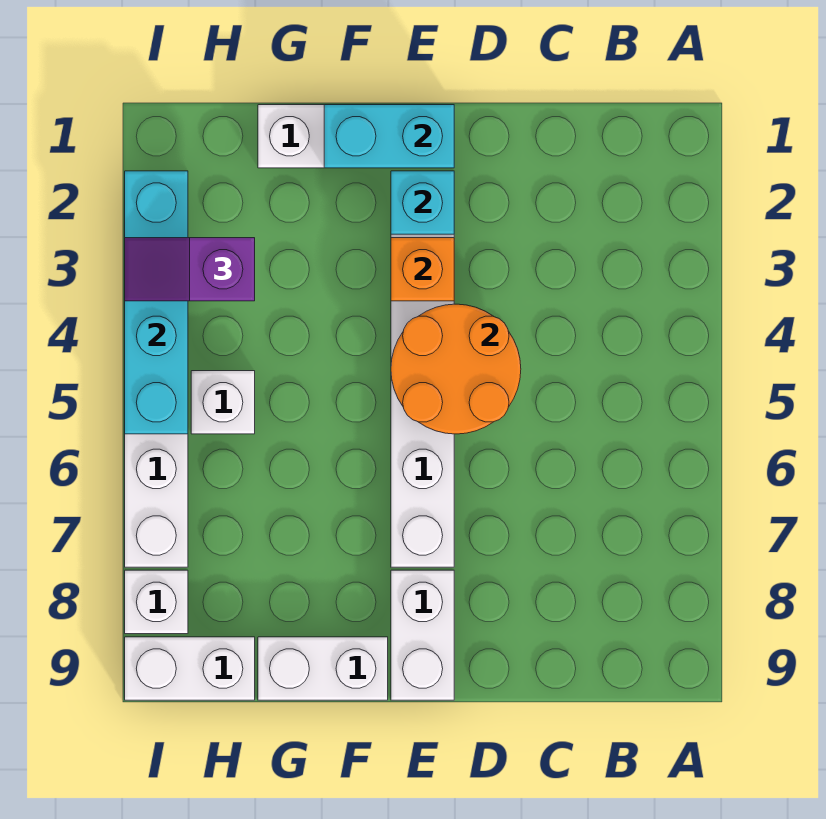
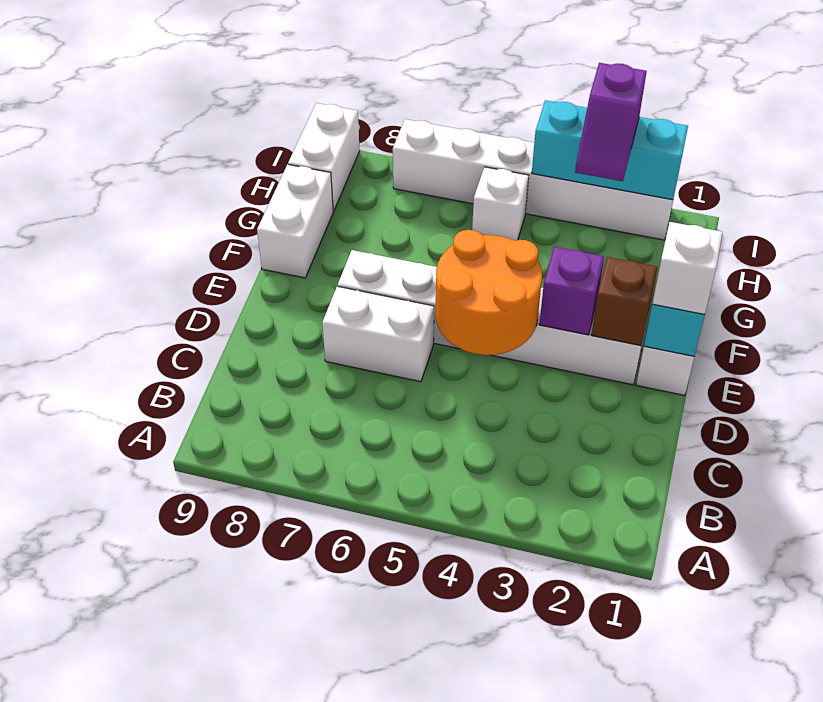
cyan brick E2 level 2 -> brown brick E2 level 2
orange brick E3 level 2 -> purple brick E3 level 2
white brick E8:E9 level 1 -> white brick D6:D7 level 1
purple slope H3:I3 level 3 top H -> purple slope H3:I3 level 3 top I
cyan brick I2:I5 level 2 -> cyan brick I2:I4 level 2
white brick I8 level 1 -> white brick E1 level 3

